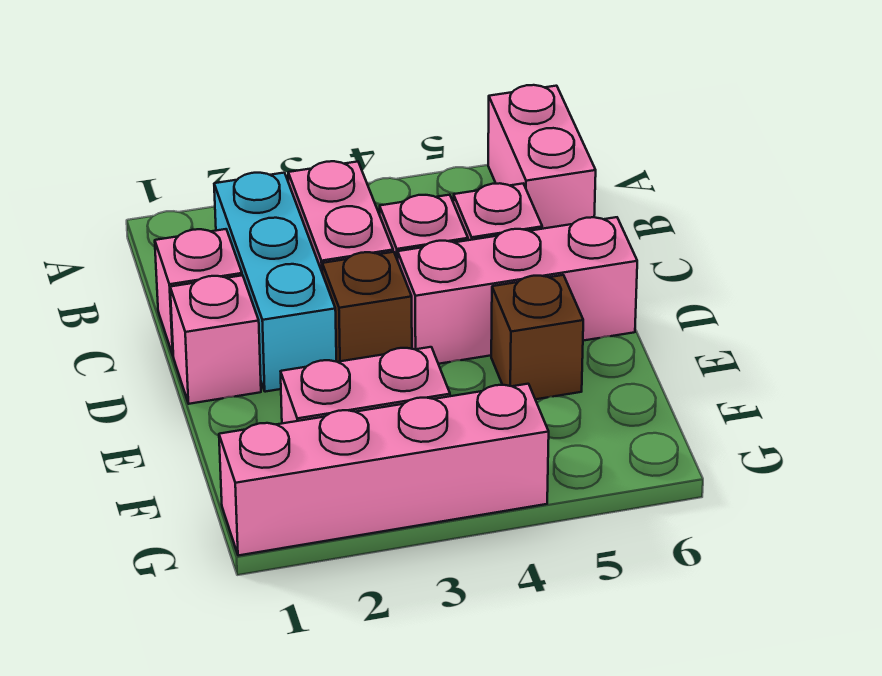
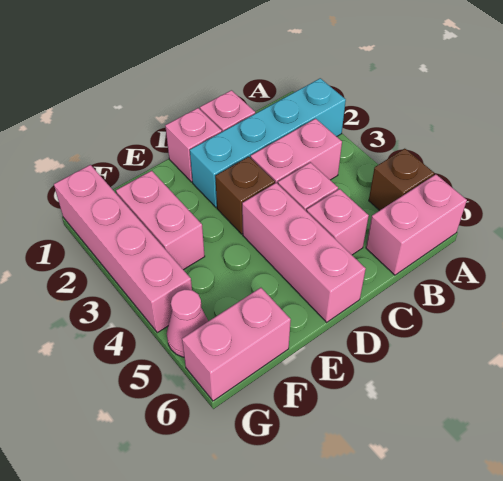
cyan brick B2:D2 level 1 -> cyan brick A2:D2 level 1
brown brick E5 level 1 -> brown brick A5 level 1
none -> pink brick F6:G6 level 1
none -> pink cone G5 level 1

